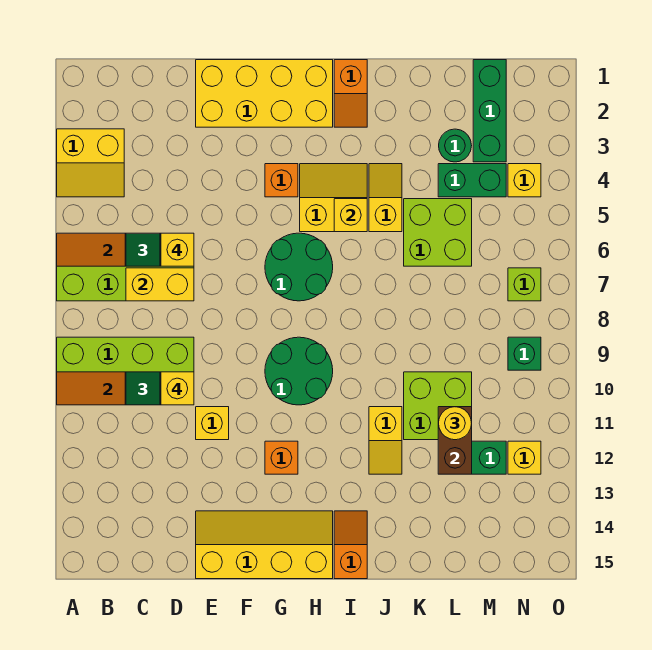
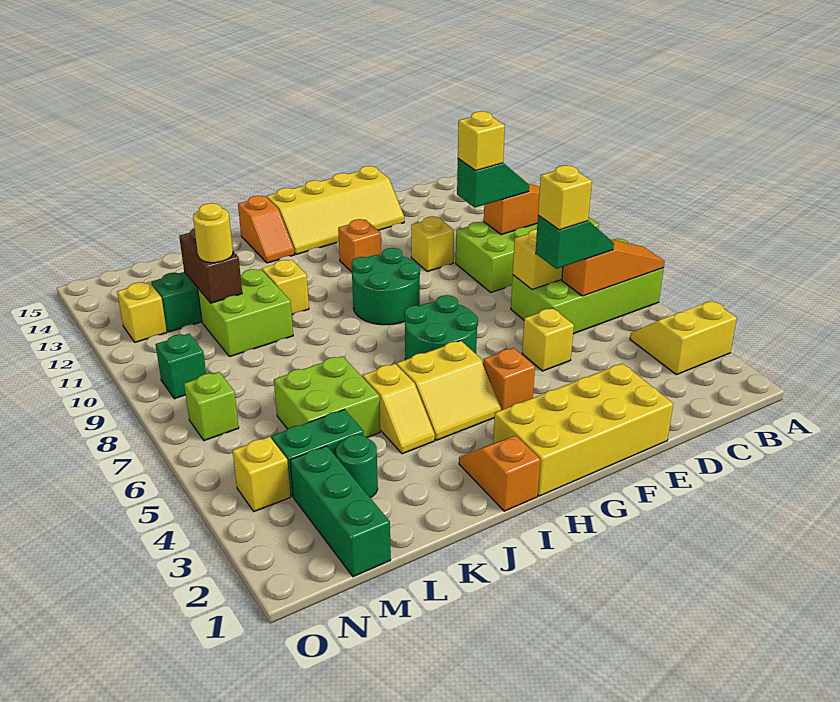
yellow brick I5 level 2 -> yellow brick E5 level 1

